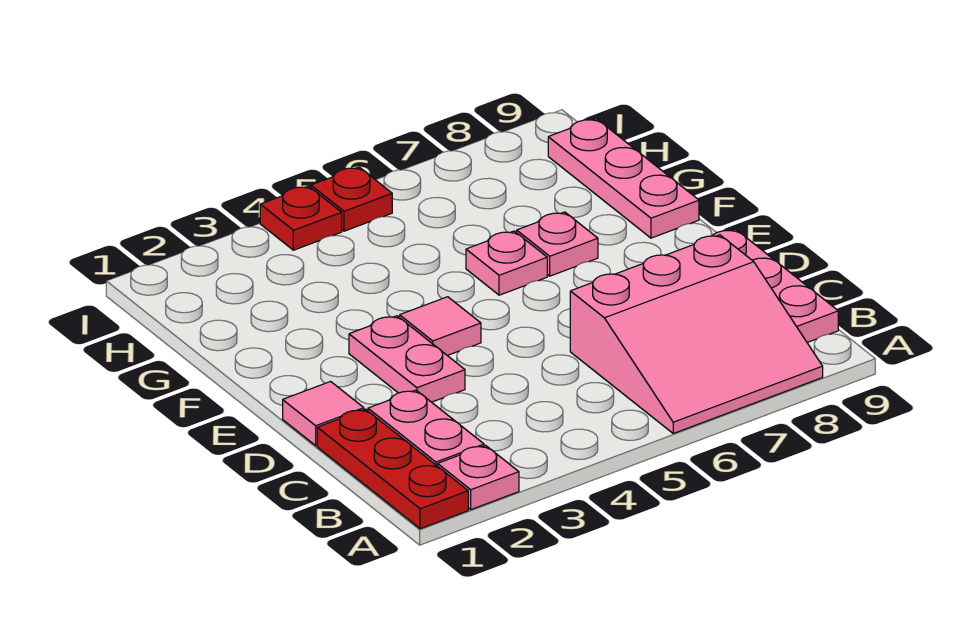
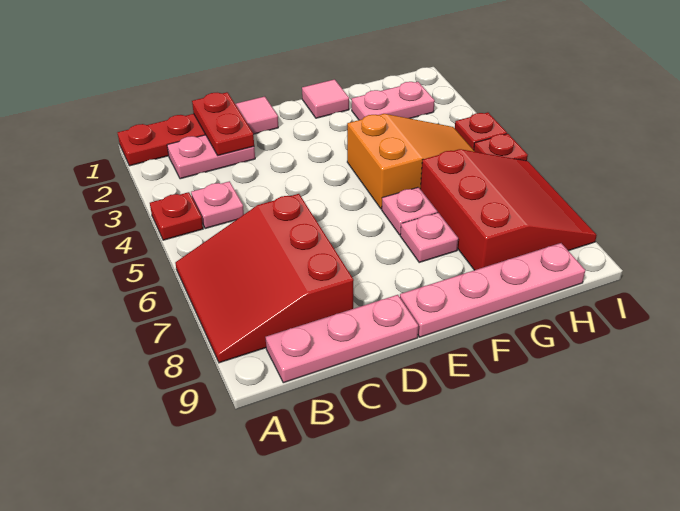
pink plate A2 level 1 -> pink plate B4 level 1
none -> red plate A4 level 1
pink slope A6:C8 level 1 top C -> red slope A6:C8 level 1 top C
none -> red plate C1:C2 level 2
pink plate D3:E3 level 1 -> pink plate G2:H2 level 1
pink tile E4 level 1 -> pink tile F1 level 1
none -> orange slope F4:H5 level 1 top F
pink plate F9:H9 level 1 -> pink plate E9:H9 level 1
none -> red slope G6:I8 level 1 top G

